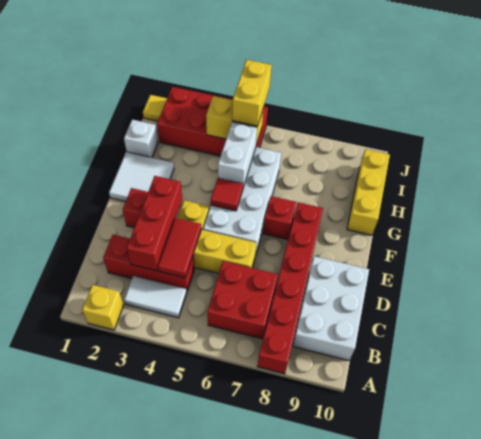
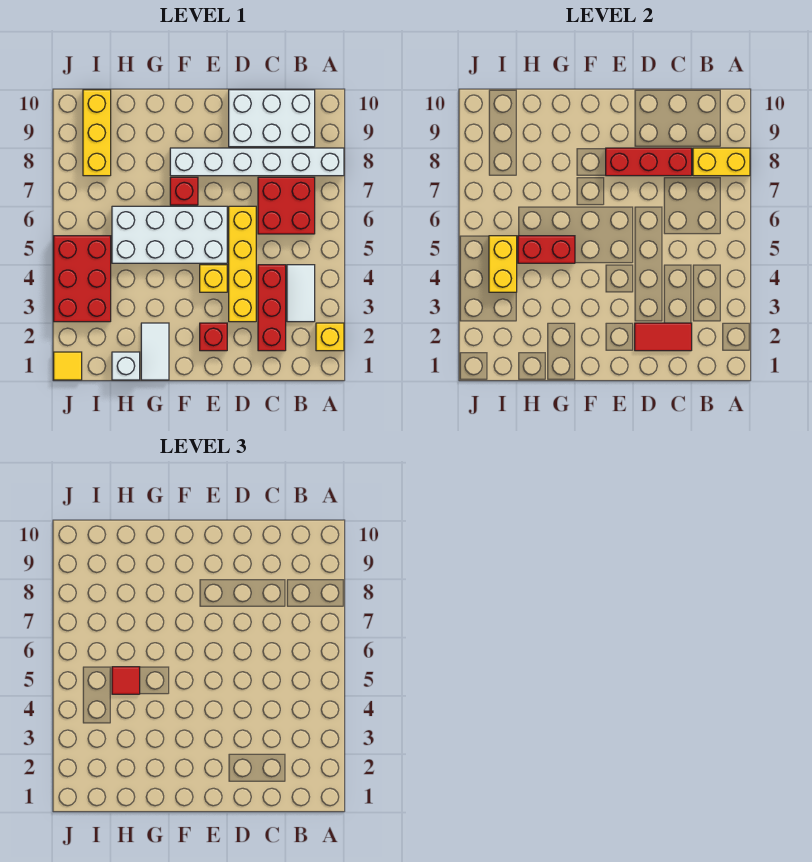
red brick A8:F8 level 1 -> white brick A8:F8 level 1
red brick C3:E3 level 2 -> red brick C8:E8 level 2
red tile C4:D4 level 2 -> red tile C2:D2 level 2
white tile F1:G2 level 1 -> white tile G1:G2 level 1
red tile F5 level 2 -> red tile H5 level 3
white brick G5:H5 level 2 -> red brick G5:H5 level 2
yellow brick G10:I10 level 1 -> yellow brick I8:I10 level 1
red brick I2:J5 level 1 -> red brick I3:J5 level 1
yellow brick I5:J5 level 3 -> yellow brick A8:B8 level 2

